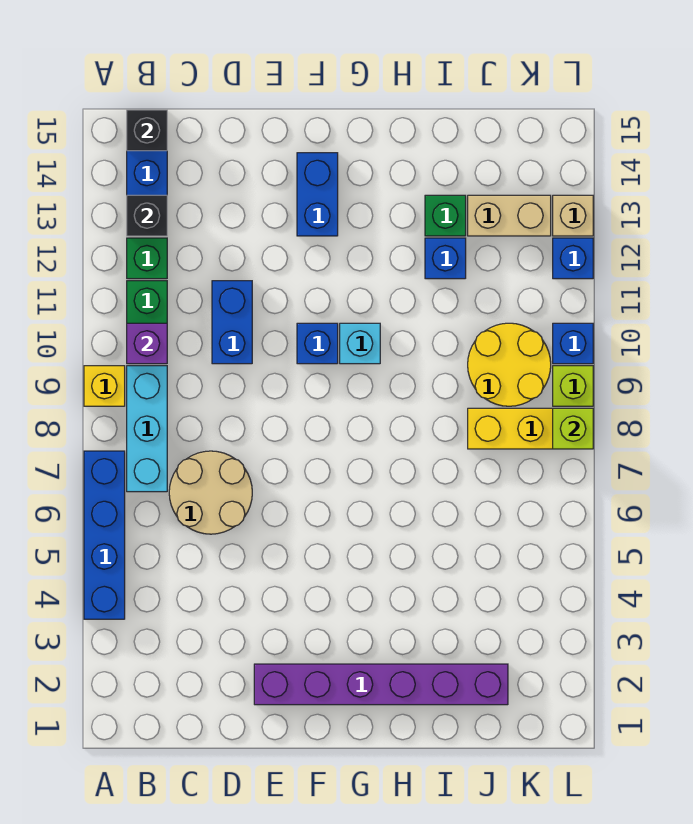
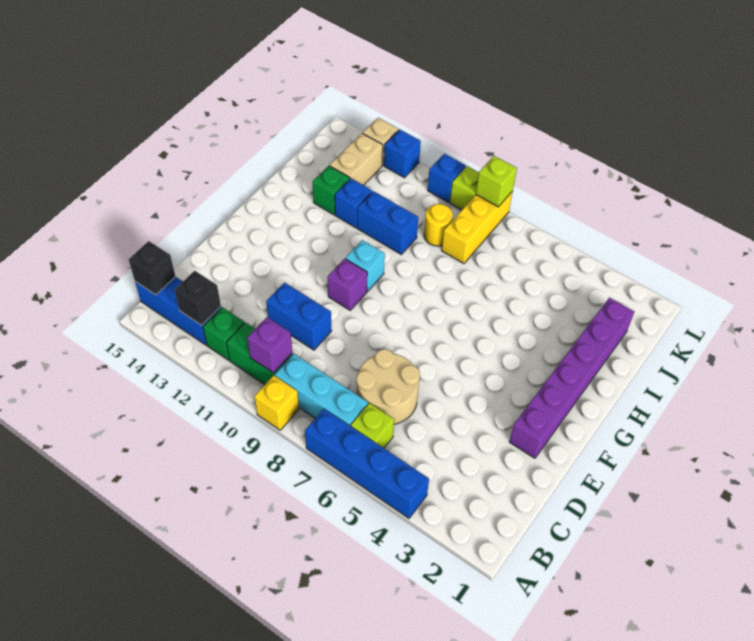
none -> lime brick B6 level 1
blue brick F10 level 1 -> purple brick F10 level 1
blue brick F13:F14 level 1 -> blue brick I10:I11 level 1
yellow round brick J9:K10 level 1 -> yellow round brick J9 level 1

